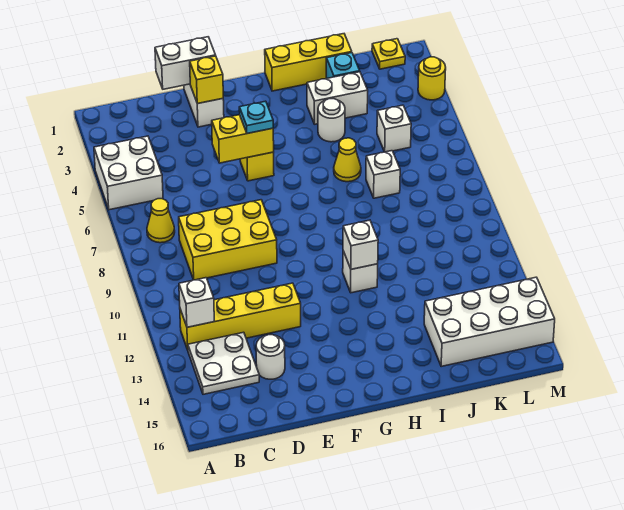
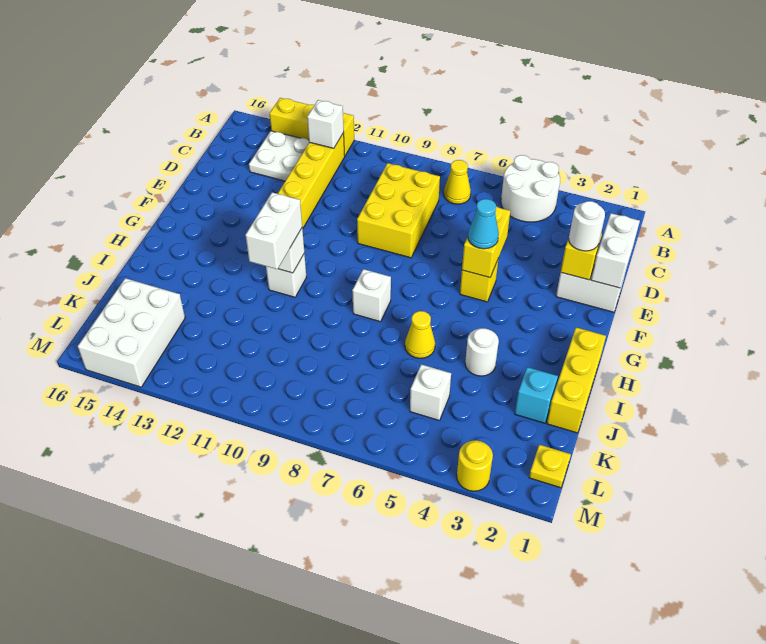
white brick A4:B5 level 1 -> white round brick A4:B5 level 1
none -> yellow brick A12:A14 level 1
white round brick D14 level 1 -> white round brick E2 level 3
cyan plate F5 level 3 -> cyan cone F5 level 3
white brick I3:J3 level 1 -> white brick H11:I11 level 3
white brick J7 level 1 -> white brick H8 level 1
white brick J14:M15 level 1 -> white brick K14:M15 level 1

